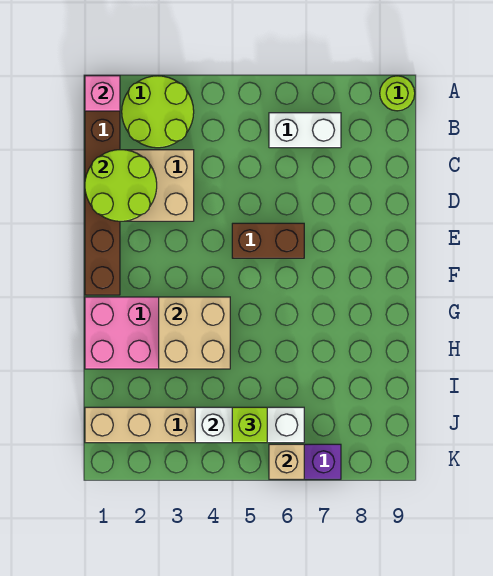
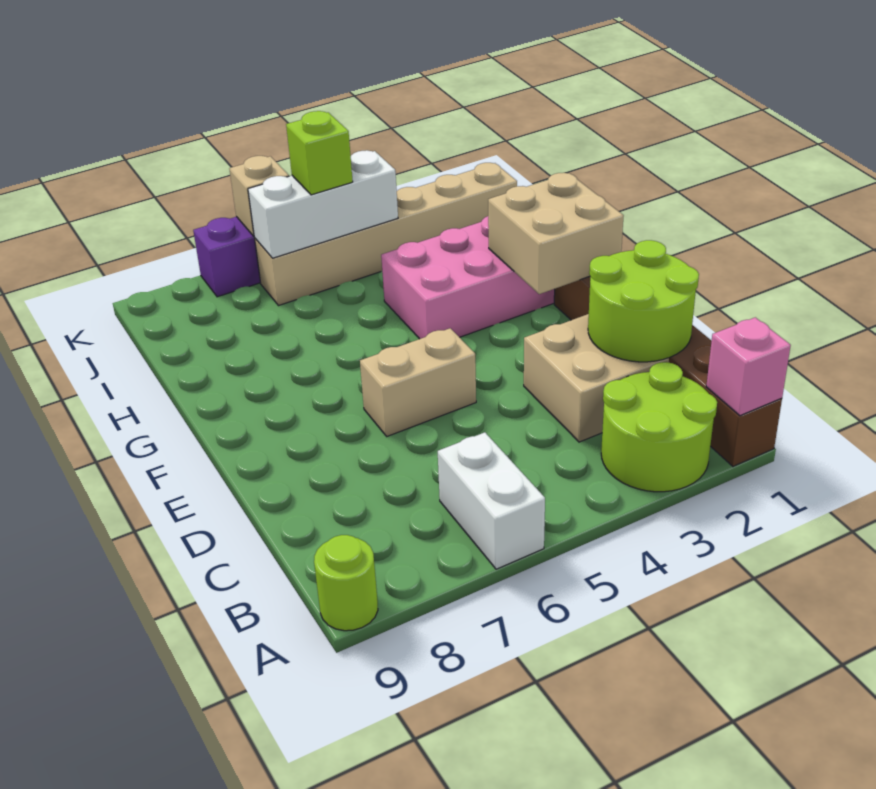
white brick B6:B7 level 1 -> white brick A6:B6 level 1
brown brick E5:E6 level 1 -> tan brick E5:E6 level 1
tan brick G3:H4 level 2 -> tan brick F1:G2 level 2

